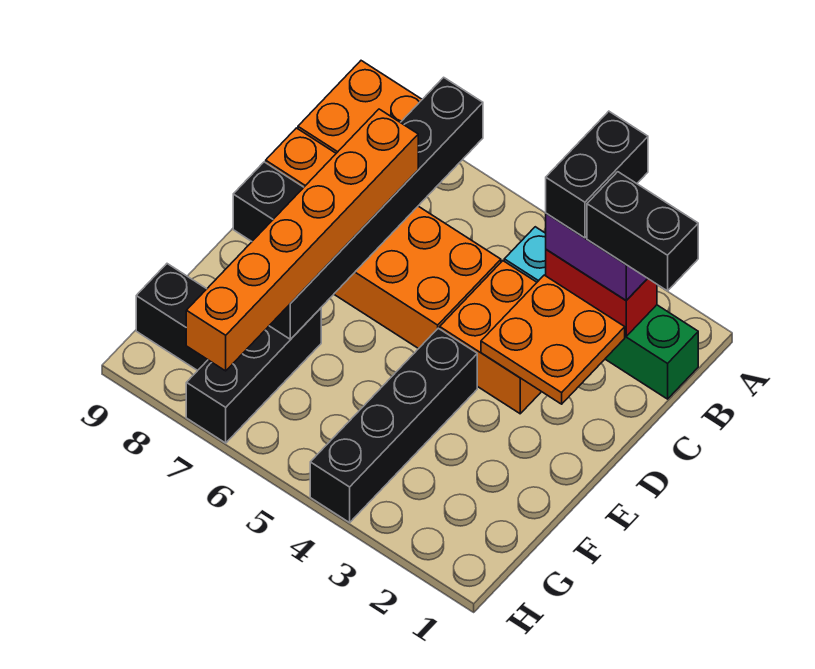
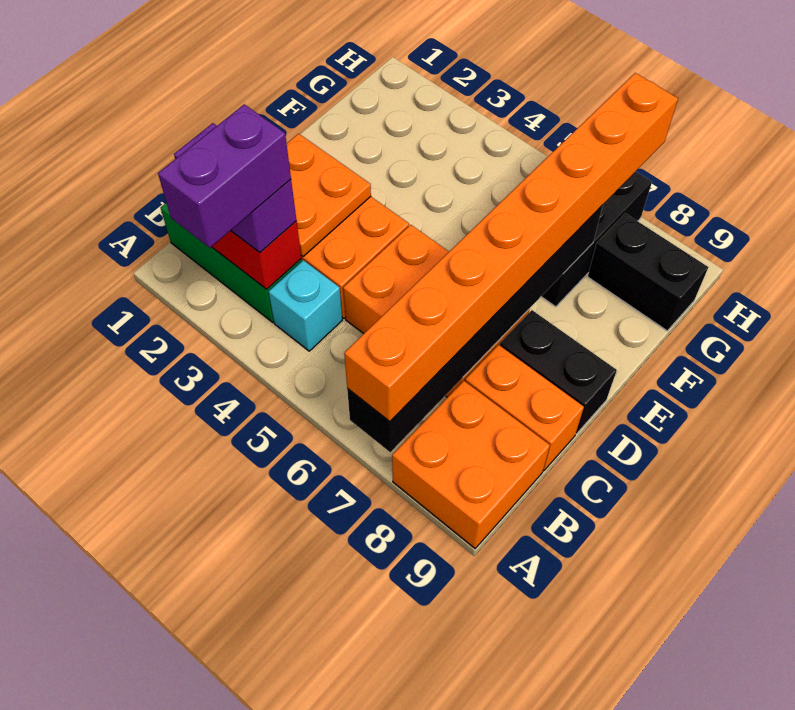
black brick A3:B3 level 4 -> purple brick A3:B3 level 4
black brick B1:B2 level 4 -> none
orange brick C7:H7 level 3 -> orange brick A7:H7 level 3
black brick E4:H4 level 1 -> none

